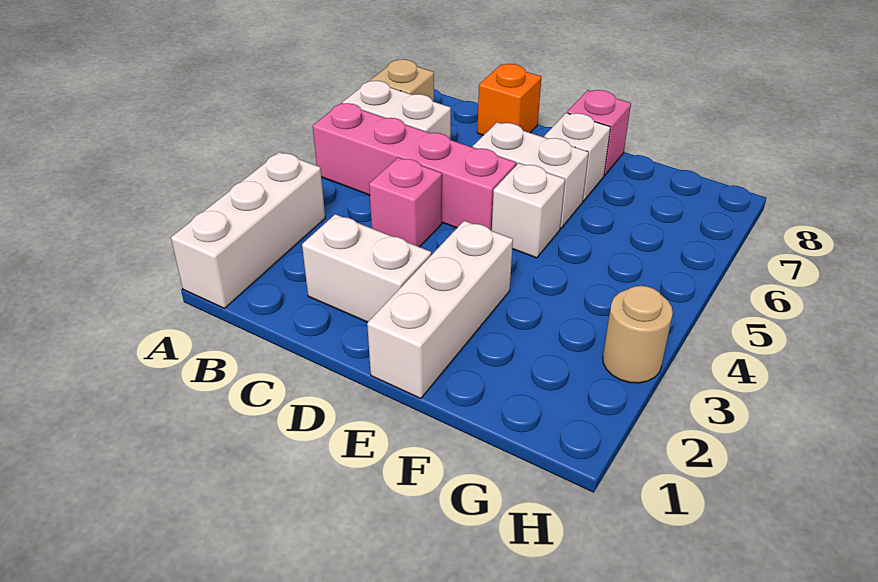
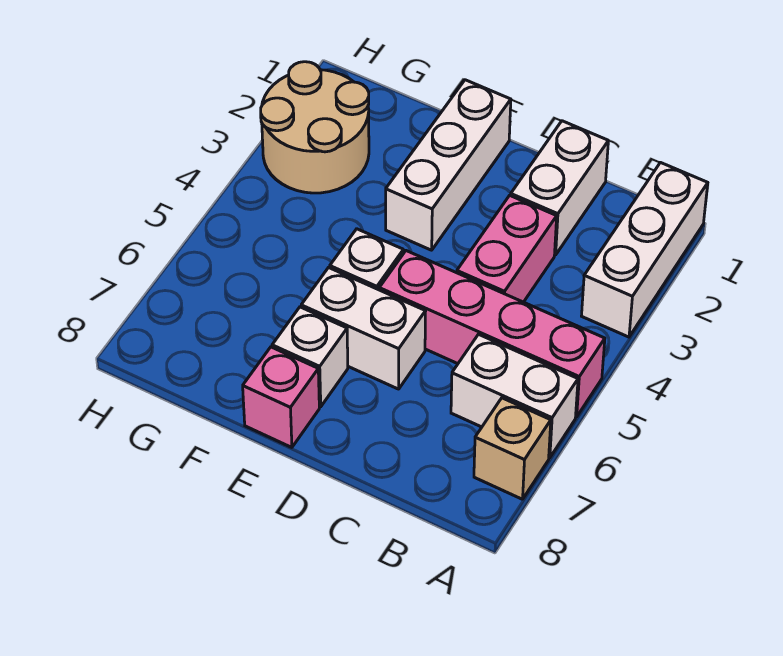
white brick C2:D2 level 1 -> white brick C1:C2 level 1
pink brick C4 level 1 -> pink brick C3:C4 level 1
orange brick C8 level 1 -> none
tan round brick H3 level 1 -> tan round brick G2:H3 level 1

